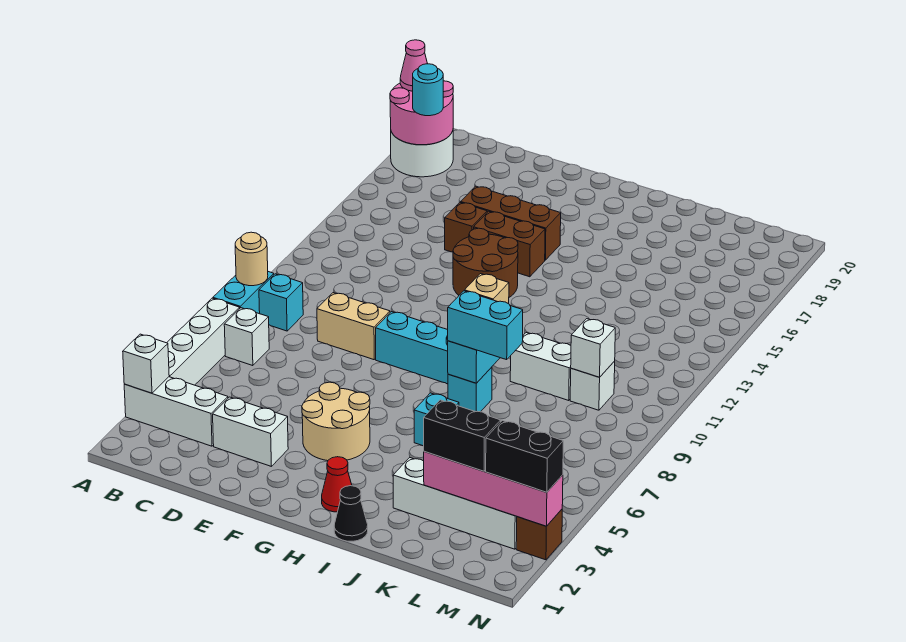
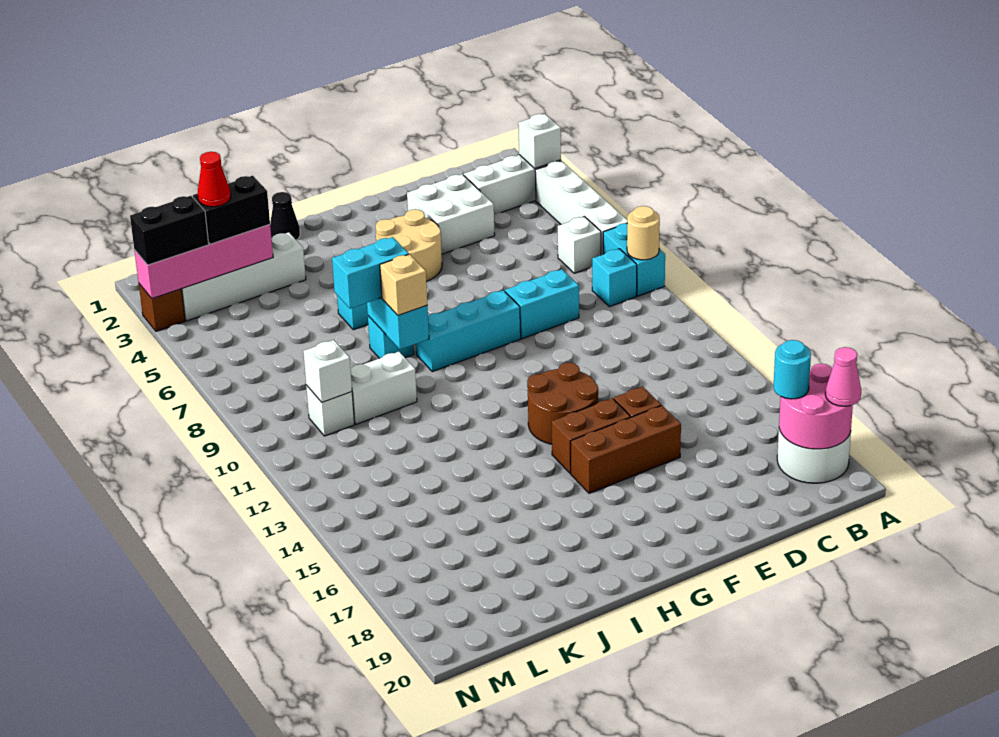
white brick D3:E3 level 1 -> white brick D3:E4 level 1
tan brick D9:E9 level 1 -> cyan brick D9:E9 level 1
red cone H2 level 1 -> red cone L3 level 4

